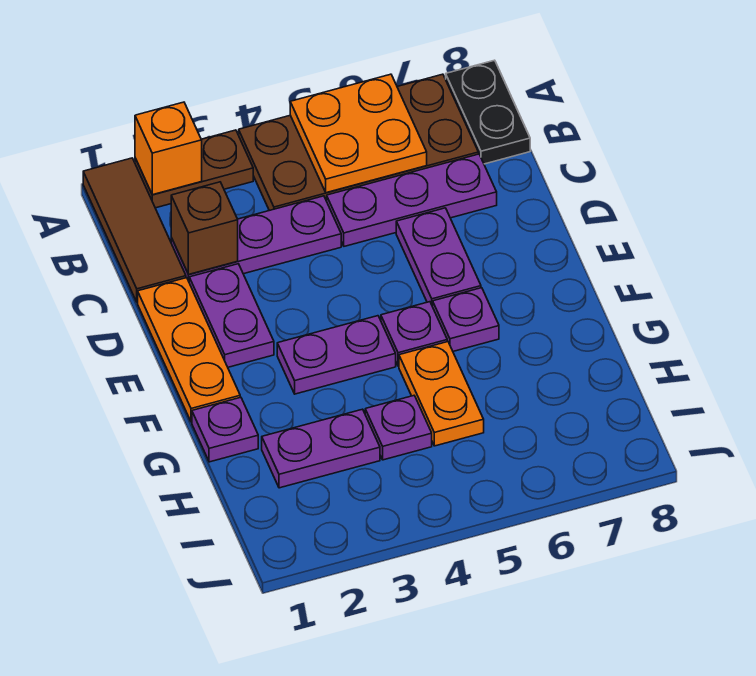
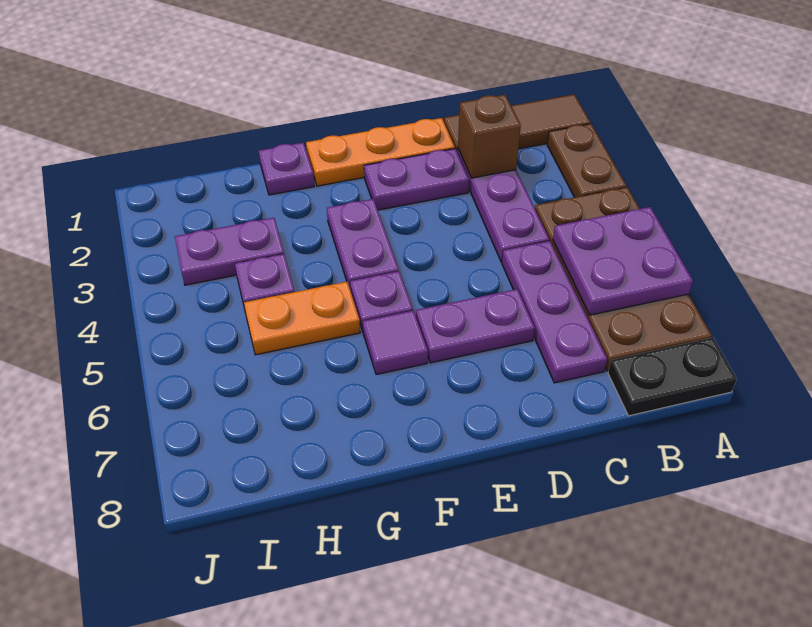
orange brick A2 level 2 -> none
orange plate A5:B6 level 2 -> purple plate A5:B6 level 2
purple plate F6 level 1 -> purple tile F6 level 1
purple plate H2:H3 level 1 -> purple plate H3:I3 level 1

